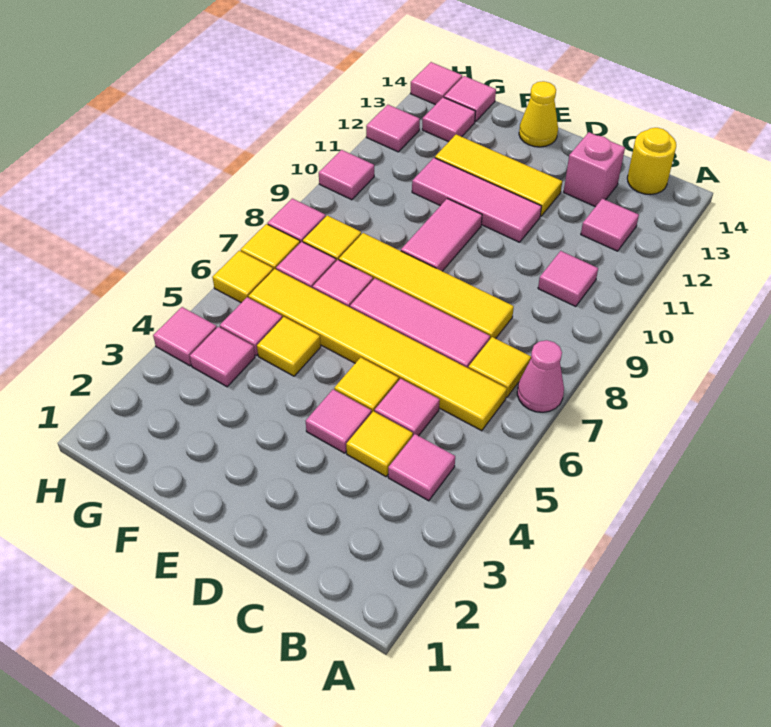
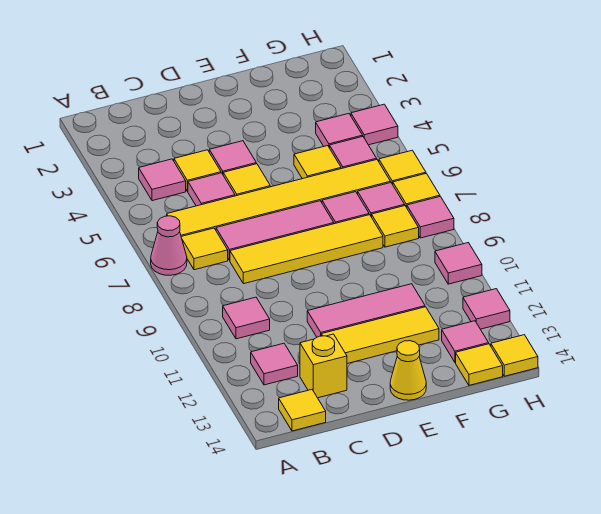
yellow round brick B14 level 1 -> yellow tile B14 level 1
pink brick C13 level 1 -> yellow brick C13 level 1
pink tile E9:E10 level 1 -> none
pink tile G14 level 1 -> yellow tile G14 level 1
pink tile H14 level 1 -> yellow tile H14 level 1

